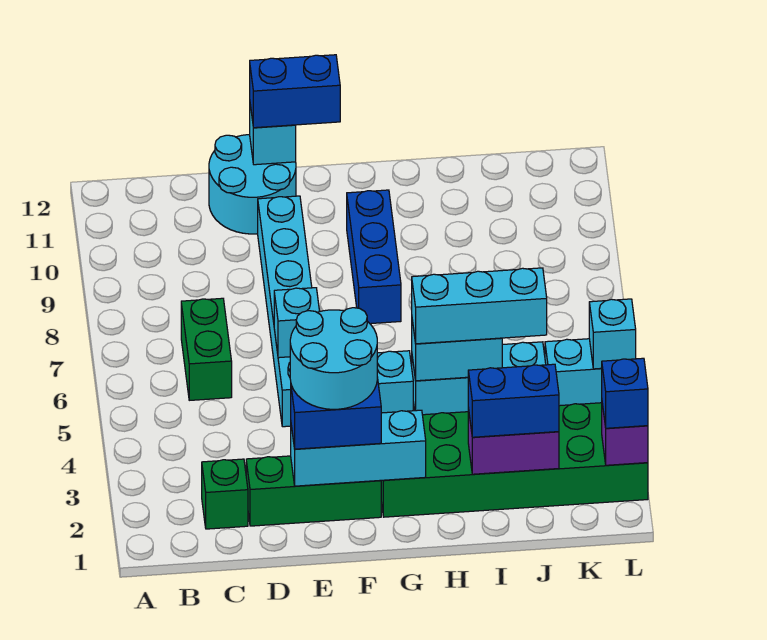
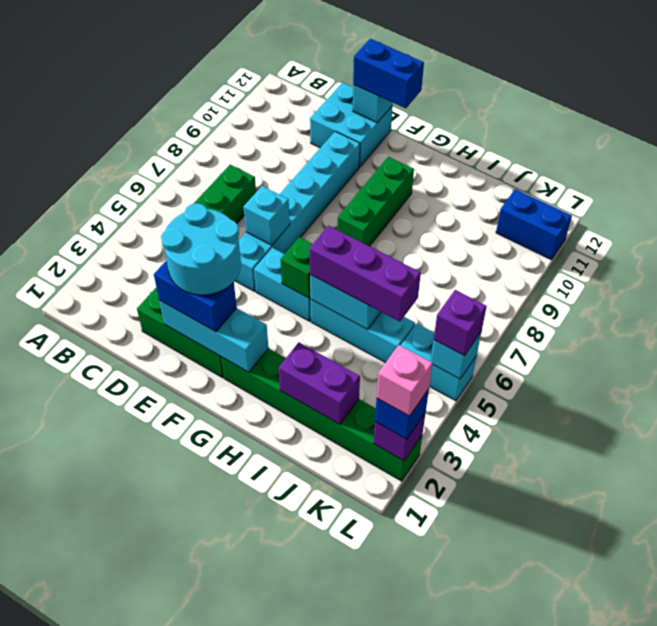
green brick C2 level 1 -> green brick G5 level 2
cyan round brick D11:E12 level 1 -> cyan brick D11:E12 level 1
green brick G2:L3 level 1 -> green brick G2:L2 level 1
blue brick G8:G10 level 1 -> green brick G8:G10 level 1
cyan brick H5:J5 level 3 -> purple brick H5:J5 level 3
blue brick I2:J2 level 3 -> blue brick K11:L11 level 1
none -> pink brick L2 level 4
none -> purple brick L5 level 3

